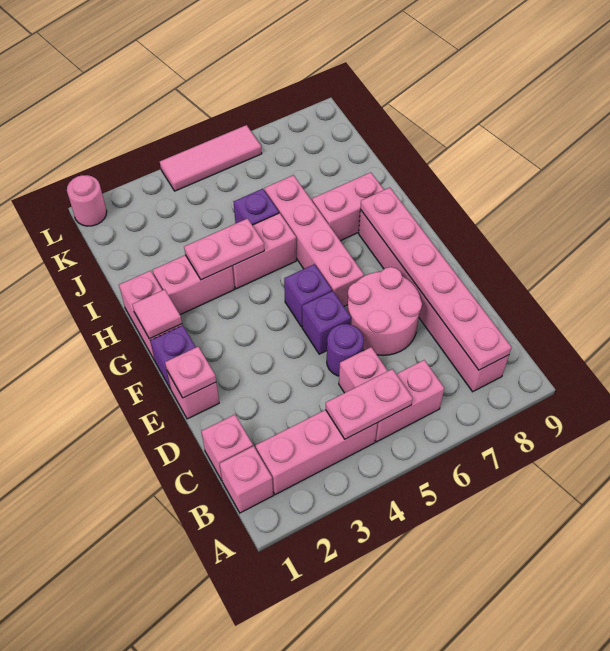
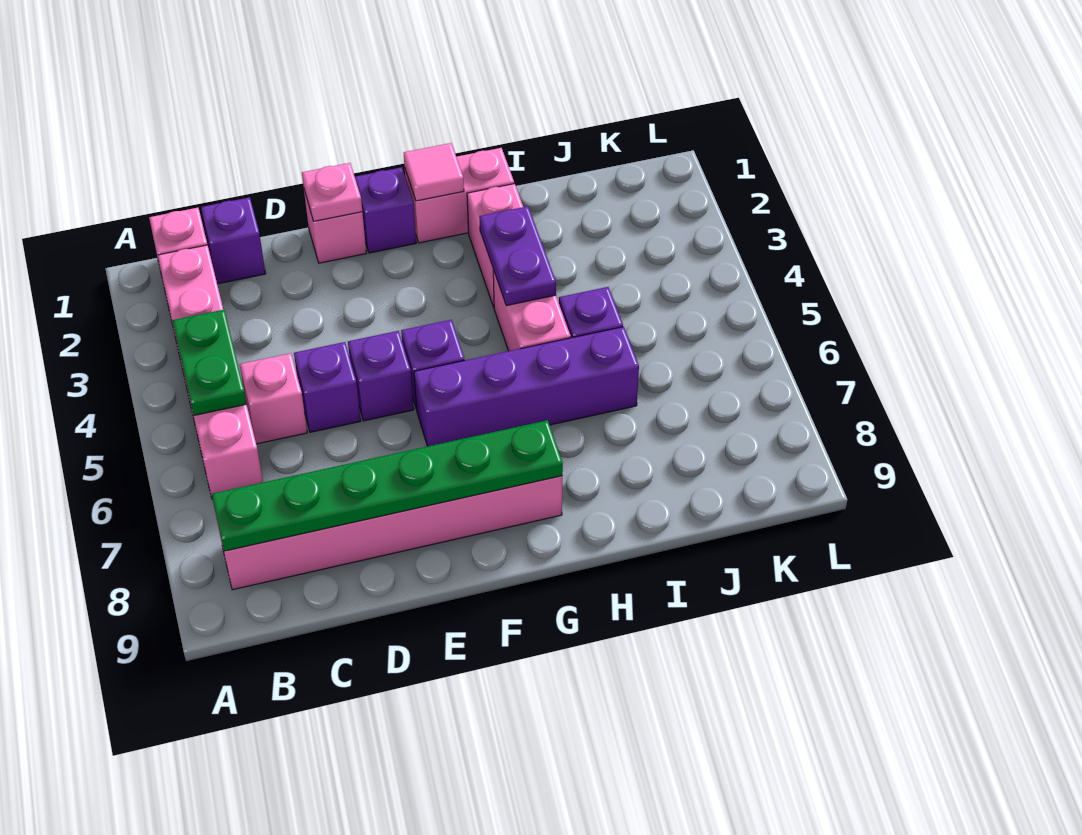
pink plate B4:B5 level 2 -> green plate B4:B5 level 2
pink plate B8:G8 level 2 -> green plate B8:G8 level 2
pink brick C1 level 1 -> purple brick C1 level 1
purple round brick D5 level 1 -> purple brick D5 level 1
pink round brick D6:E7 level 1 -> none
pink brick F6:I6 level 1 -> purple brick F6:I6 level 1
pink plate H3:H4 level 2 -> purple plate H3:H4 level 2
pink brick H7:H8 level 1 -> none
pink round brick L1 level 1 -> none
pink tile L4:L6 level 1 -> none

